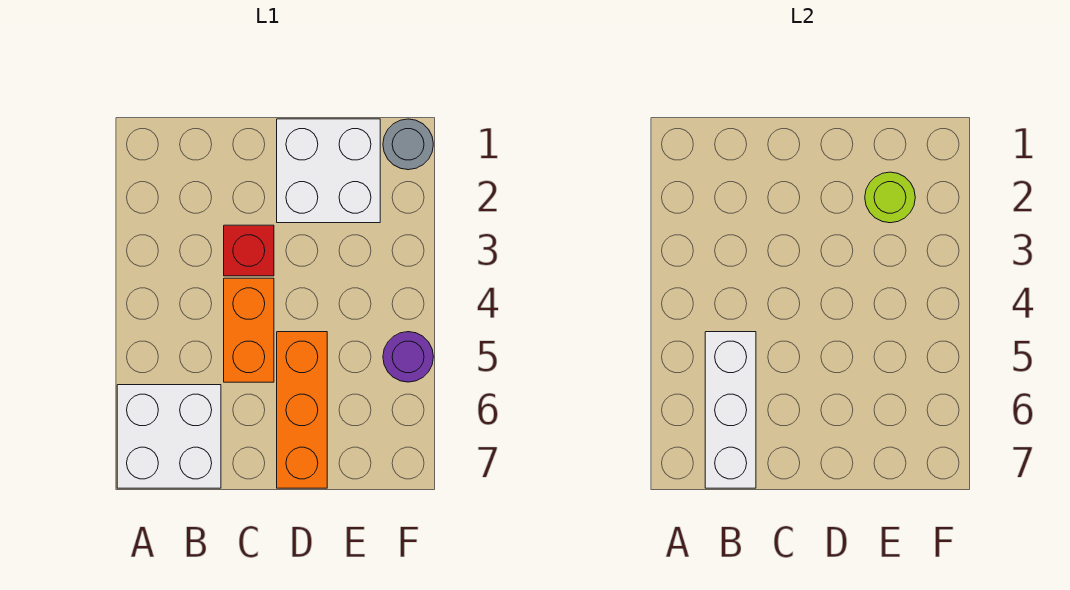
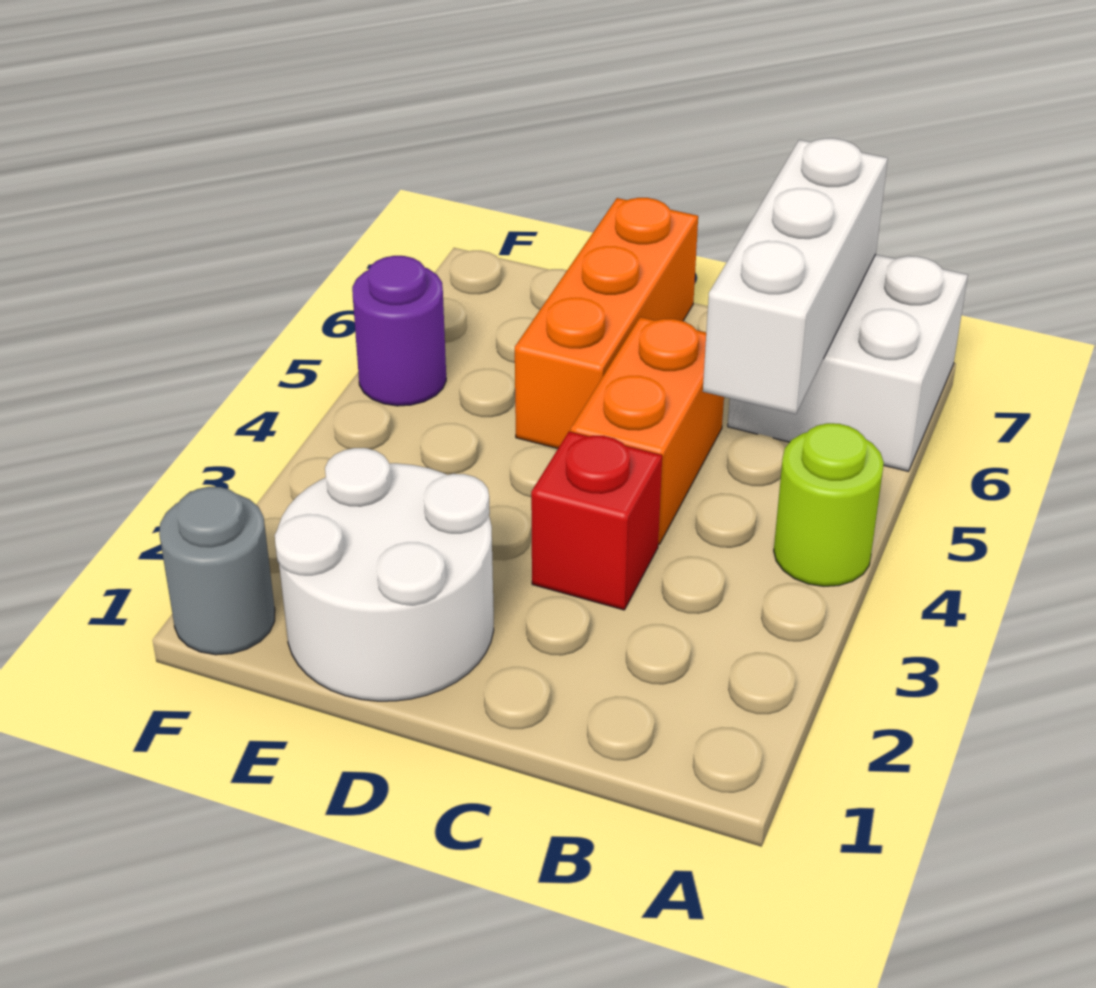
white brick D1:E2 level 1 -> white round brick D1:E2 level 1
lime round brick E2 level 2 -> lime round brick A4 level 1

